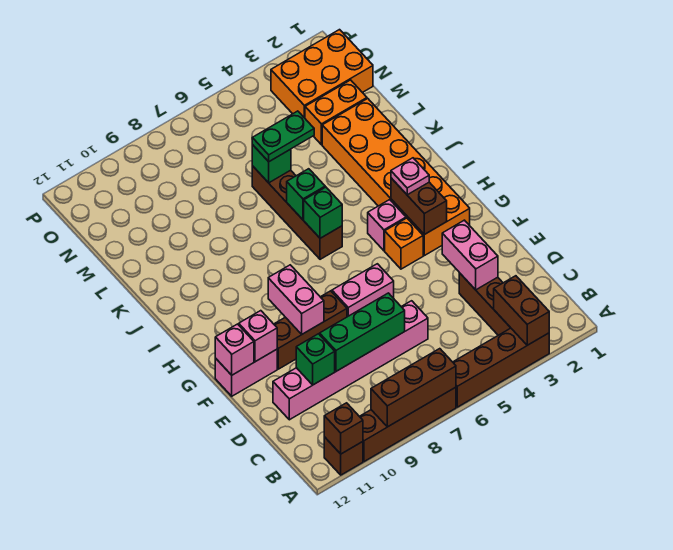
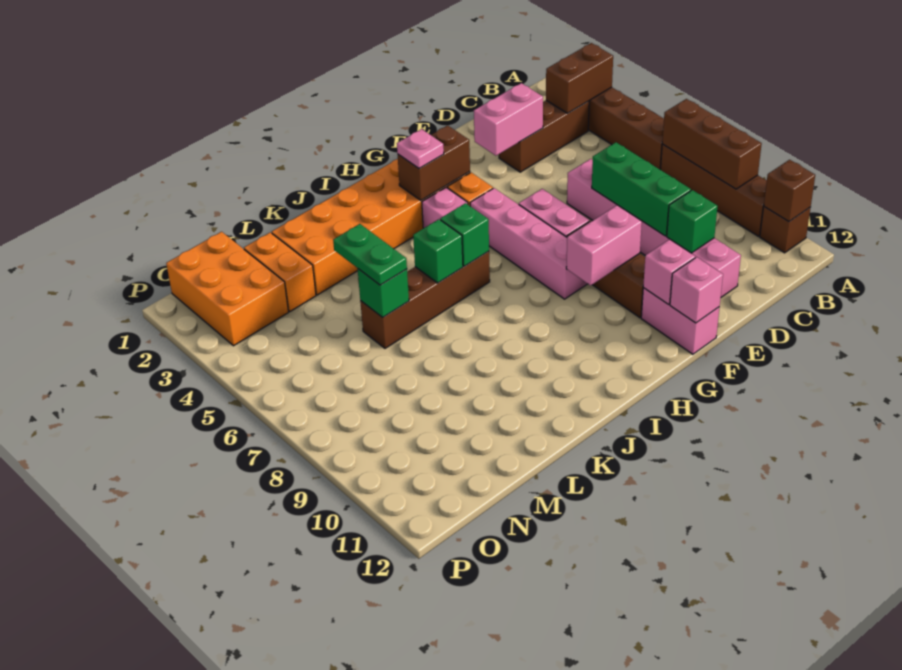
none -> pink brick G5:G8 level 1

